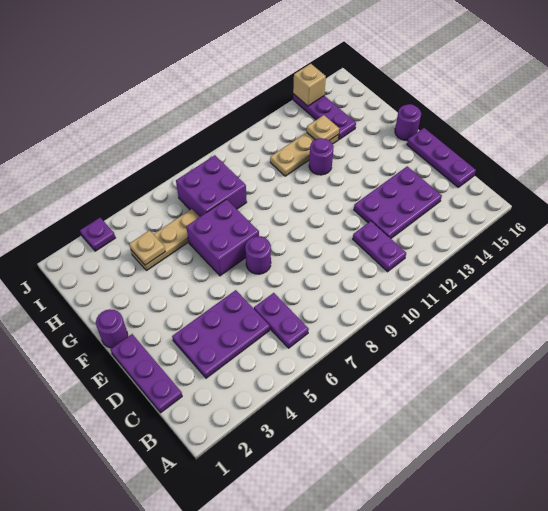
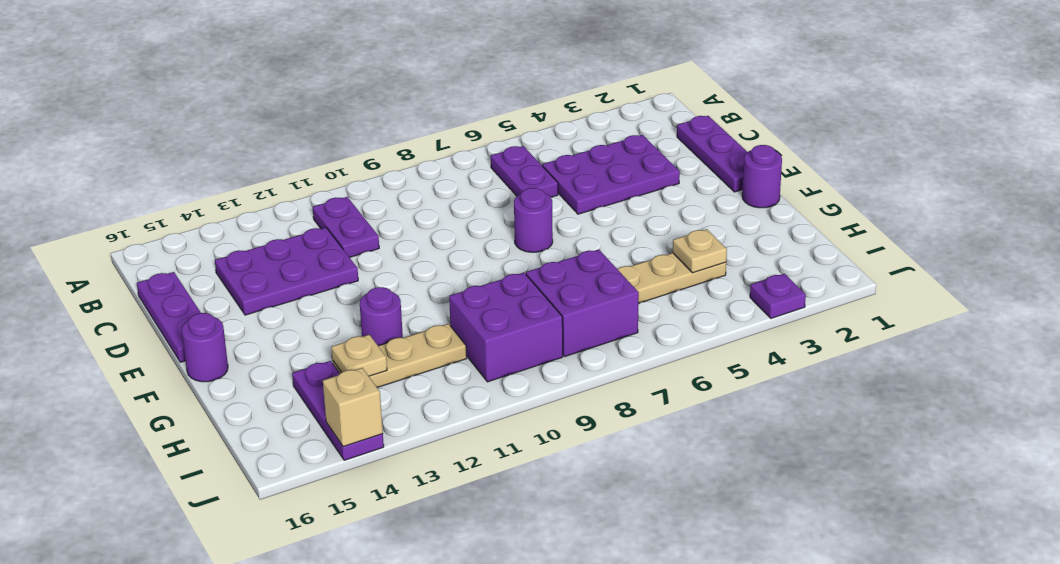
purple brick F6:G7 level 1 -> purple brick H9:I10 level 1

